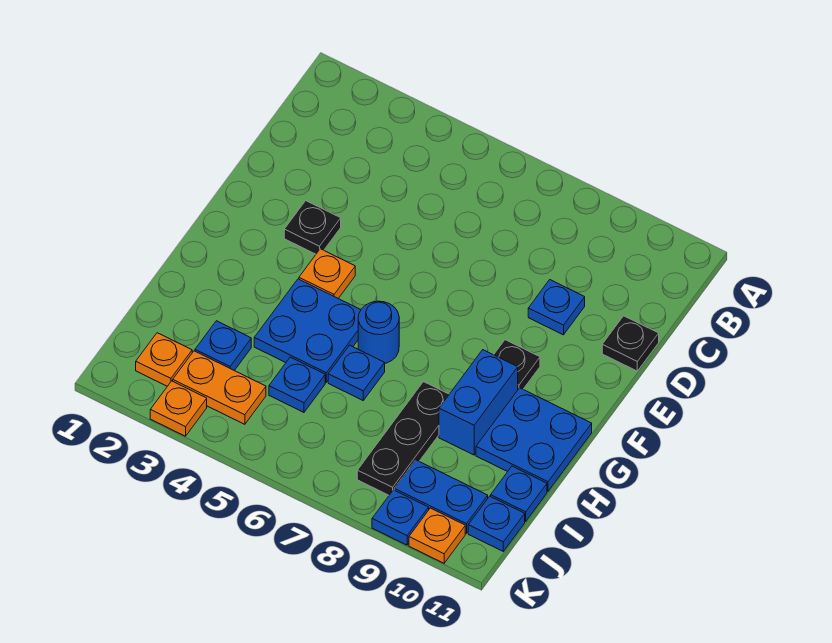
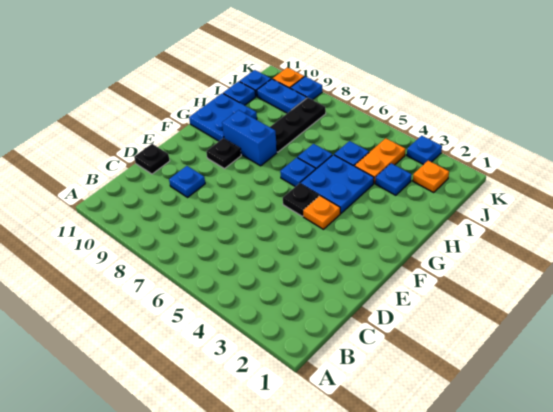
black plate E3 level 1 -> black plate F5 level 1
blue round brick G6 level 1 -> blue plate G6 level 1
blue brick G9:H9 level 1 -> blue brick G8:G9 level 1
orange plate J3:J4 level 1 -> orange plate I4:J4 level 1
orange plate K3 level 1 -> blue plate K3 level 1

